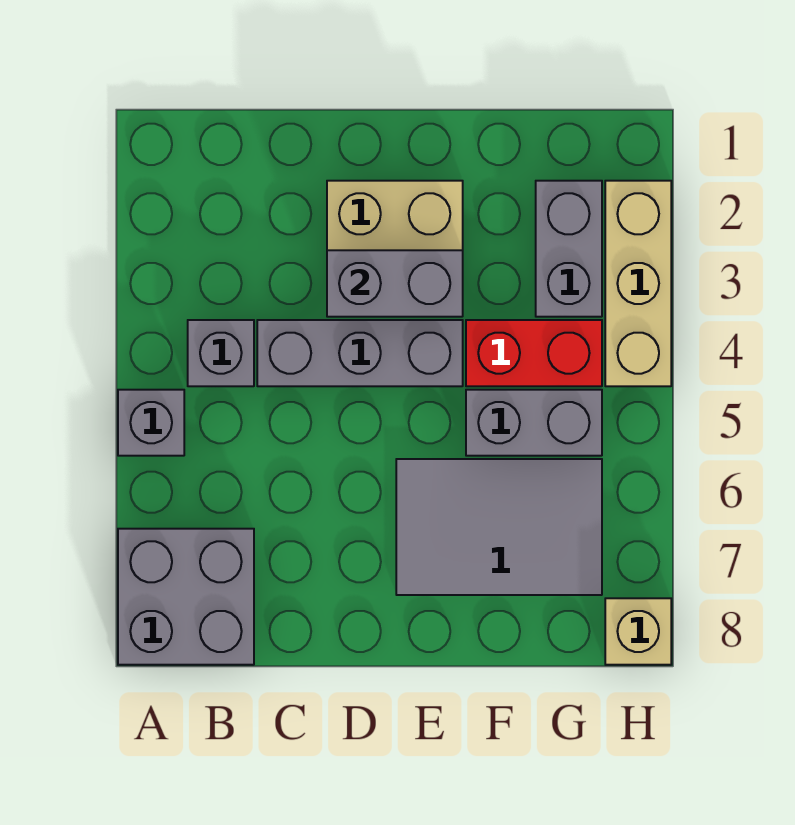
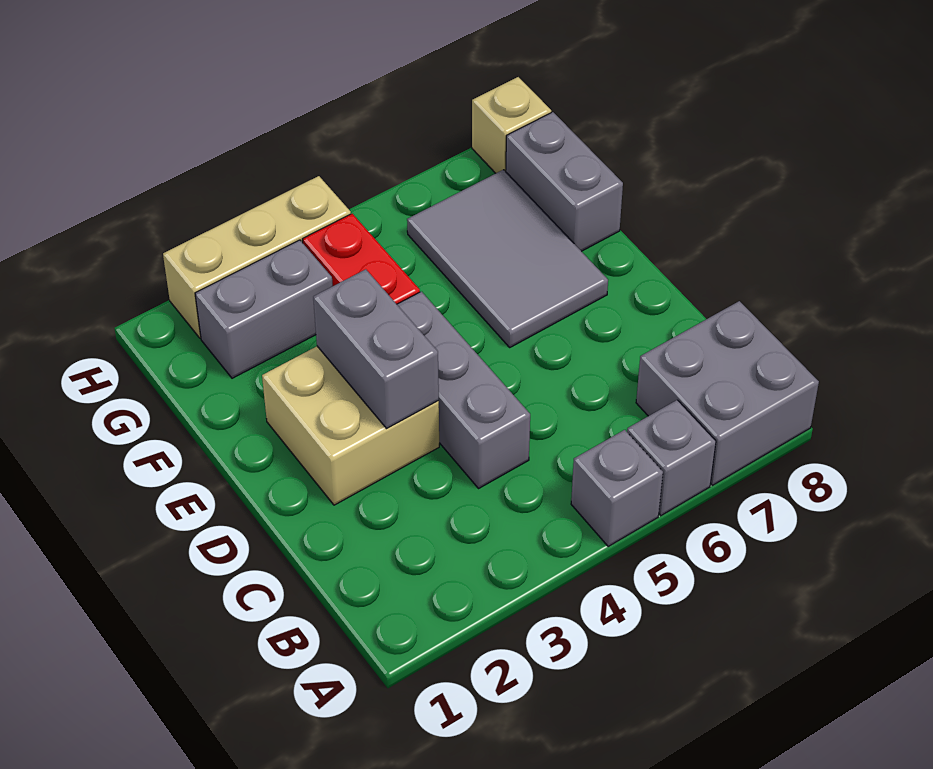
grey brick B4 level 1 -> grey brick A6 level 1
grey brick F5:G5 level 1 -> grey brick F8:G8 level 1

